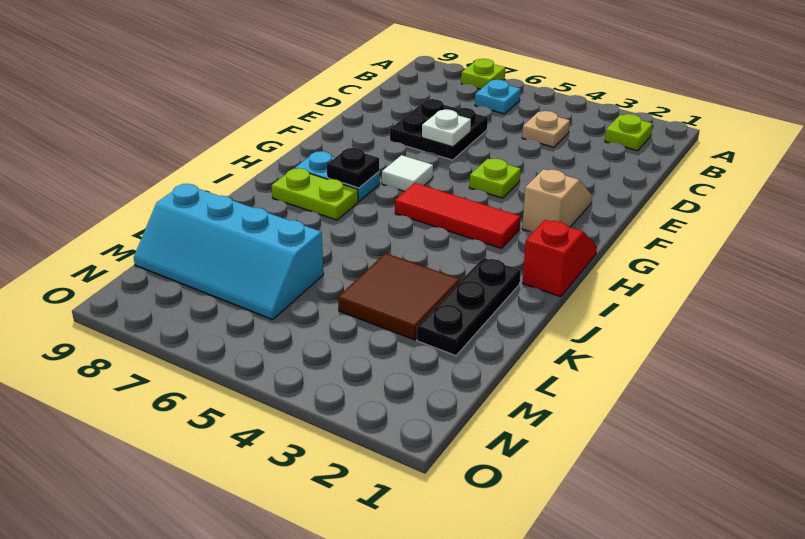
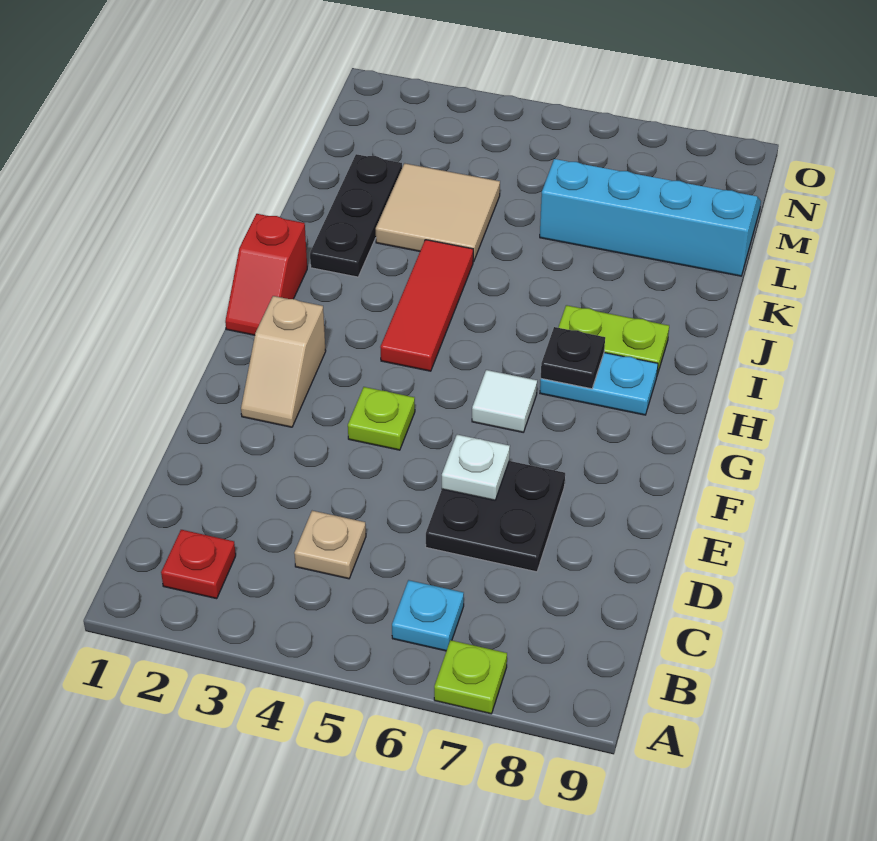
lime plate B2 level 1 -> red plate B2 level 1
red tile H3:H5 level 1 -> red tile H4:J4 level 1
brown tile K3:L4 level 1 -> tan tile K3:L4 level 1

